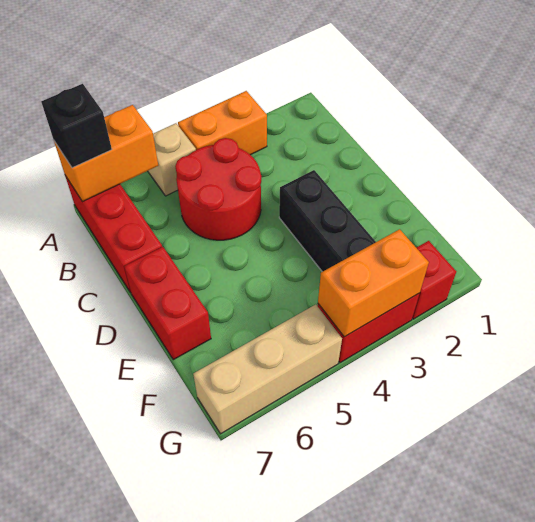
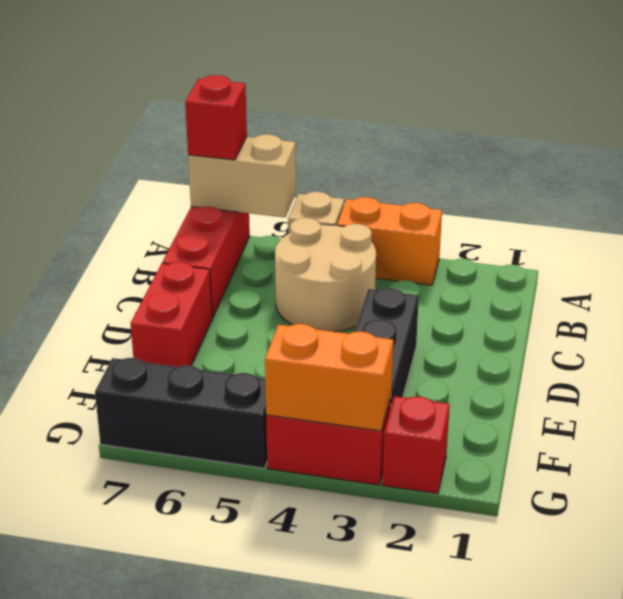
orange brick A6:A7 level 2 -> tan brick A6:A7 level 2
black brick A7 level 3 -> red brick A7 level 3
red round brick B4:C5 level 1 -> tan round brick B4:C5 level 1
tan brick G5:G7 level 1 -> black brick G5:G7 level 1

